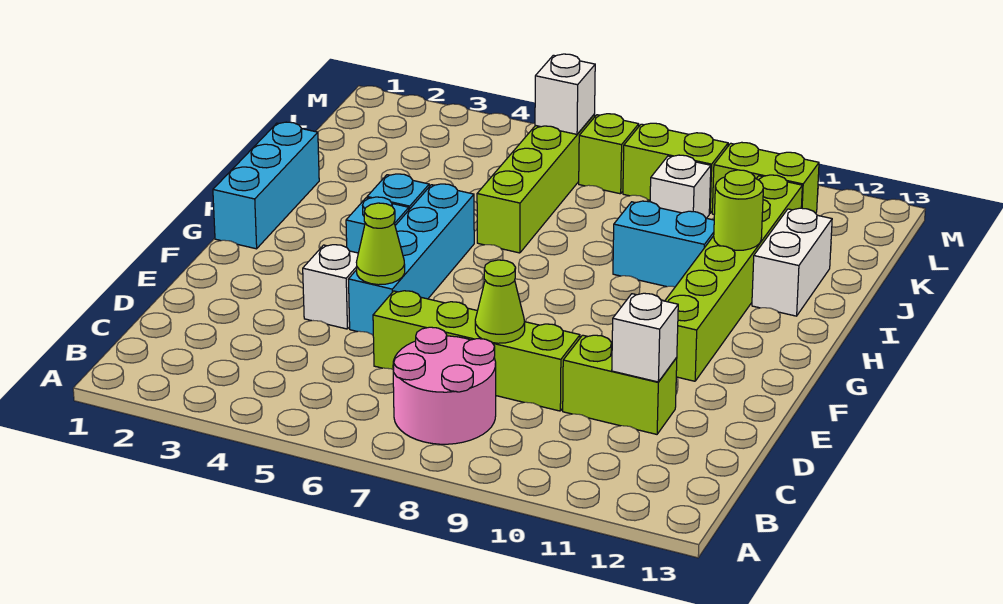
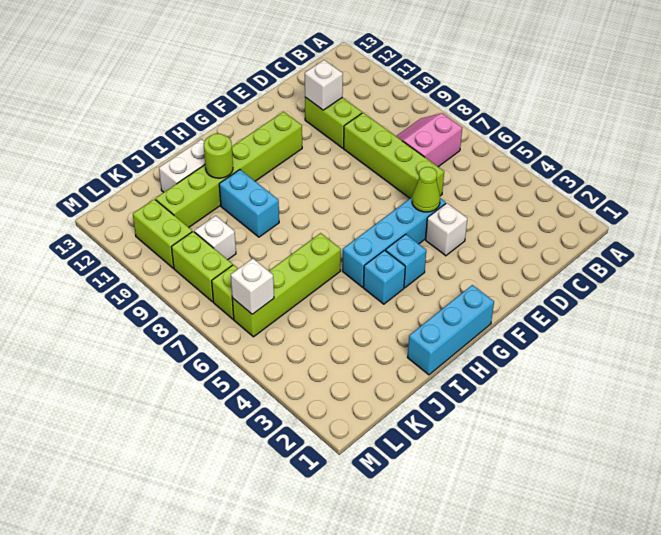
pink round brick B7:C8 level 1 -> pink slope B7:C8 level 1 top 7
lime cone D8 level 2 -> none

